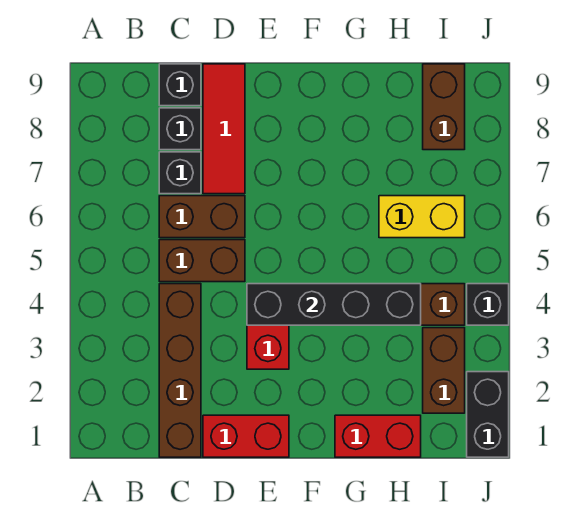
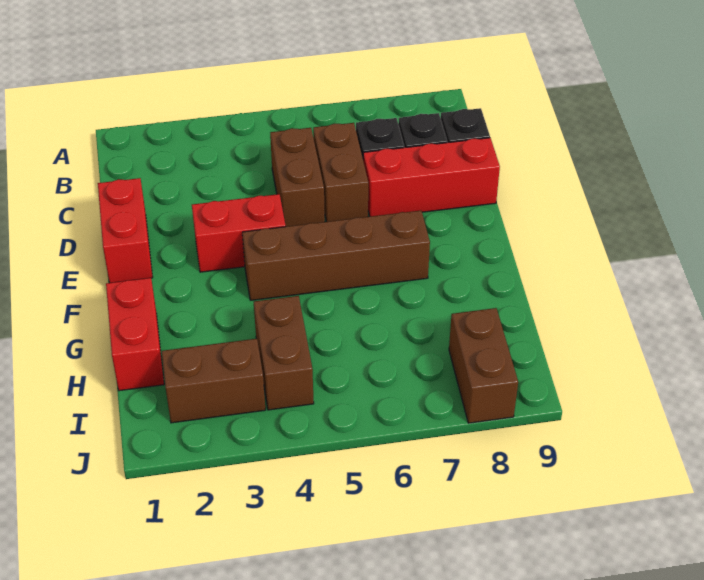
brown brick C1:C4 level 1 -> brown brick F4:F7 level 1
red tile D7:D9 level 1 -> red brick D7:D9 level 1
black brick E4:H4 level 2 -> none
yellow brick H6:I6 level 1 -> none
brown brick I8:I9 level 1 -> brown brick I8:J8 level 1
black brick J1:J2 level 1 -> none
black brick J4 level 1 -> none

